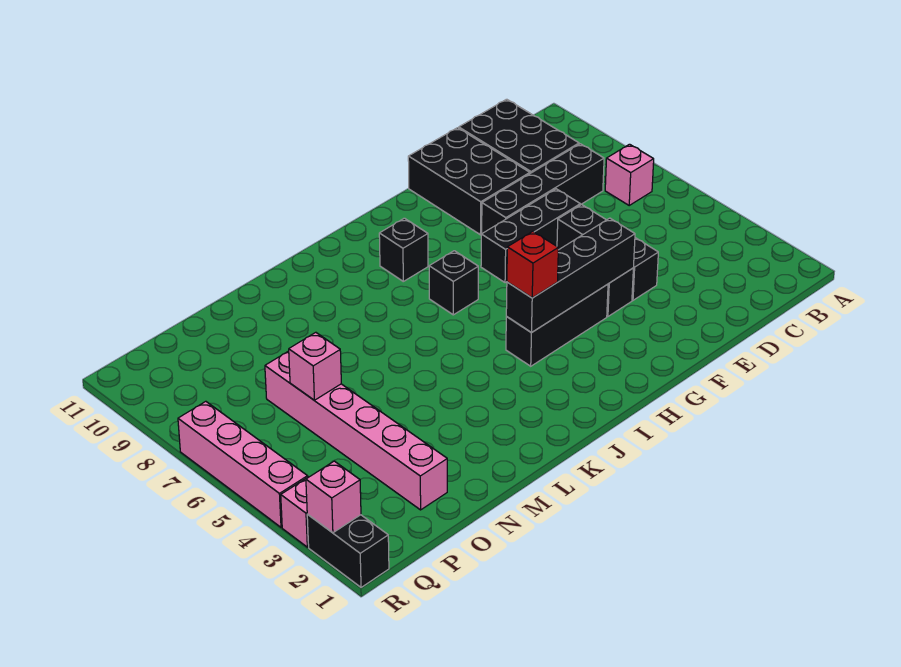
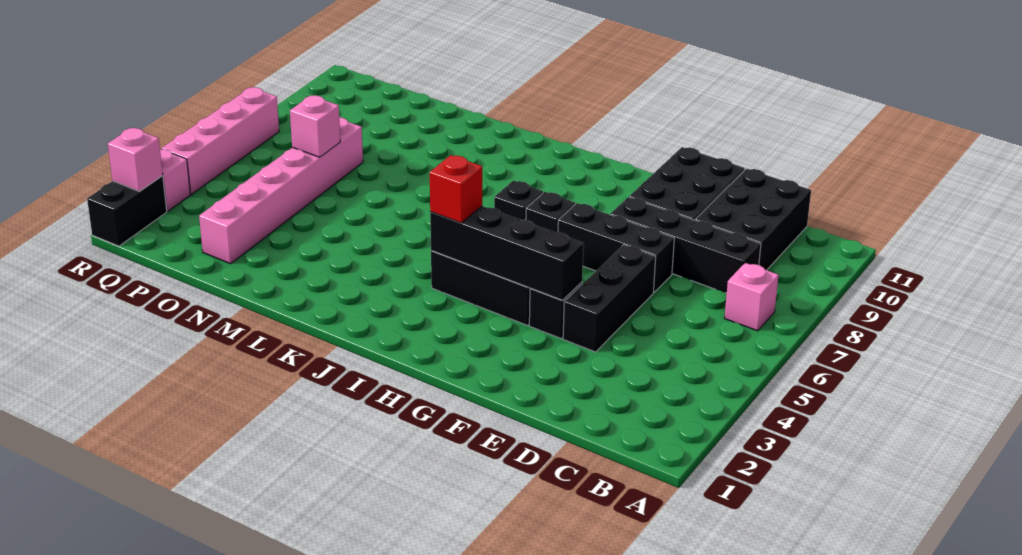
black brick I9 level 1 -> black brick H7 level 1

